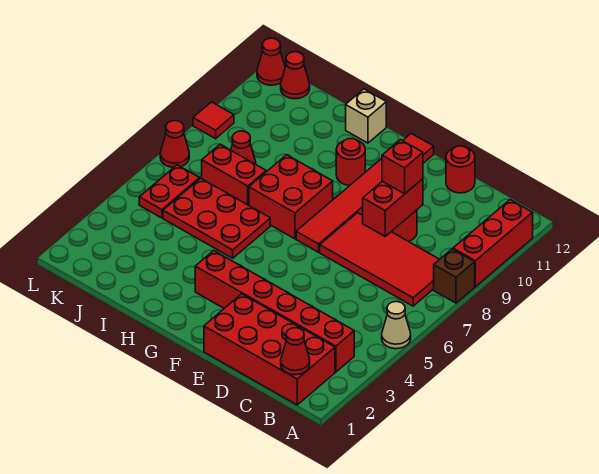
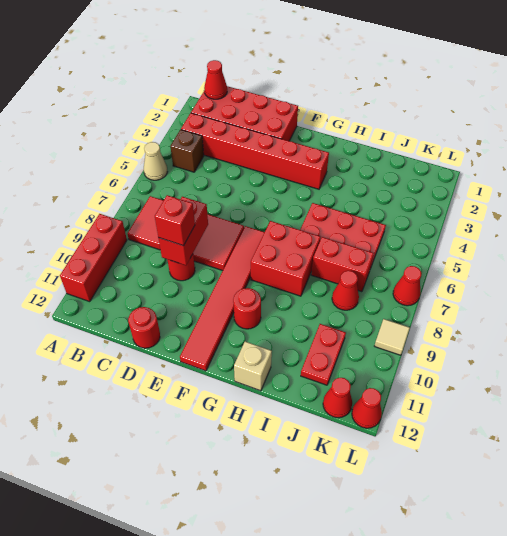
brown brick A8 level 1 -> brown brick B4 level 1
red plate K5:K6 level 1 -> red plate J10:J11 level 1
red tile L9 level 1 -> tan tile L9 level 1

